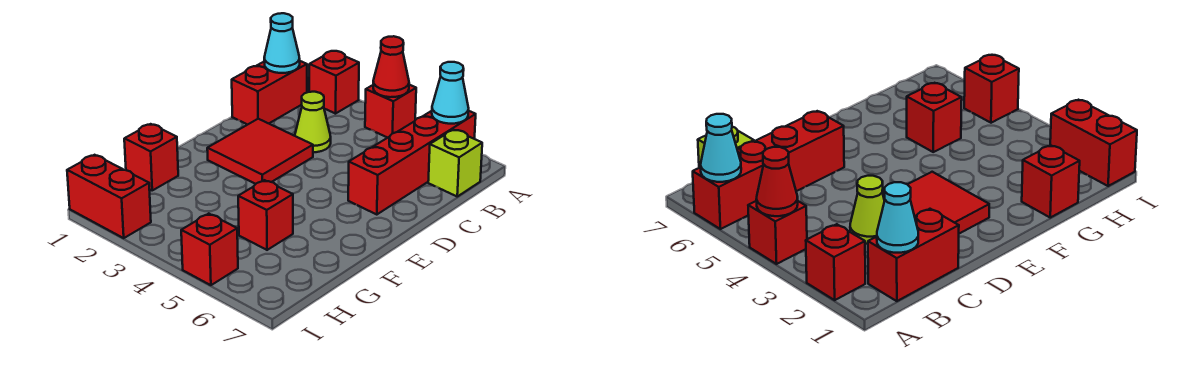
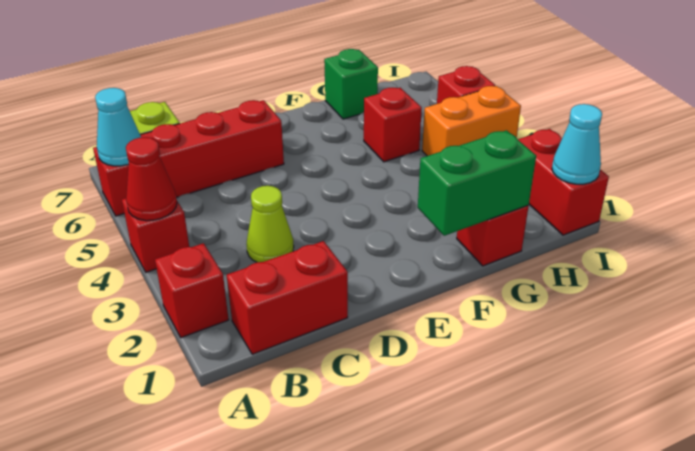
cyan cone B1 level 2 -> cyan cone I1 level 2
red tile D2:E3 level 1 -> none
none -> green brick F1:G1 level 2
none -> green brick G7 level 1
none -> orange brick H4:I4 level 1

